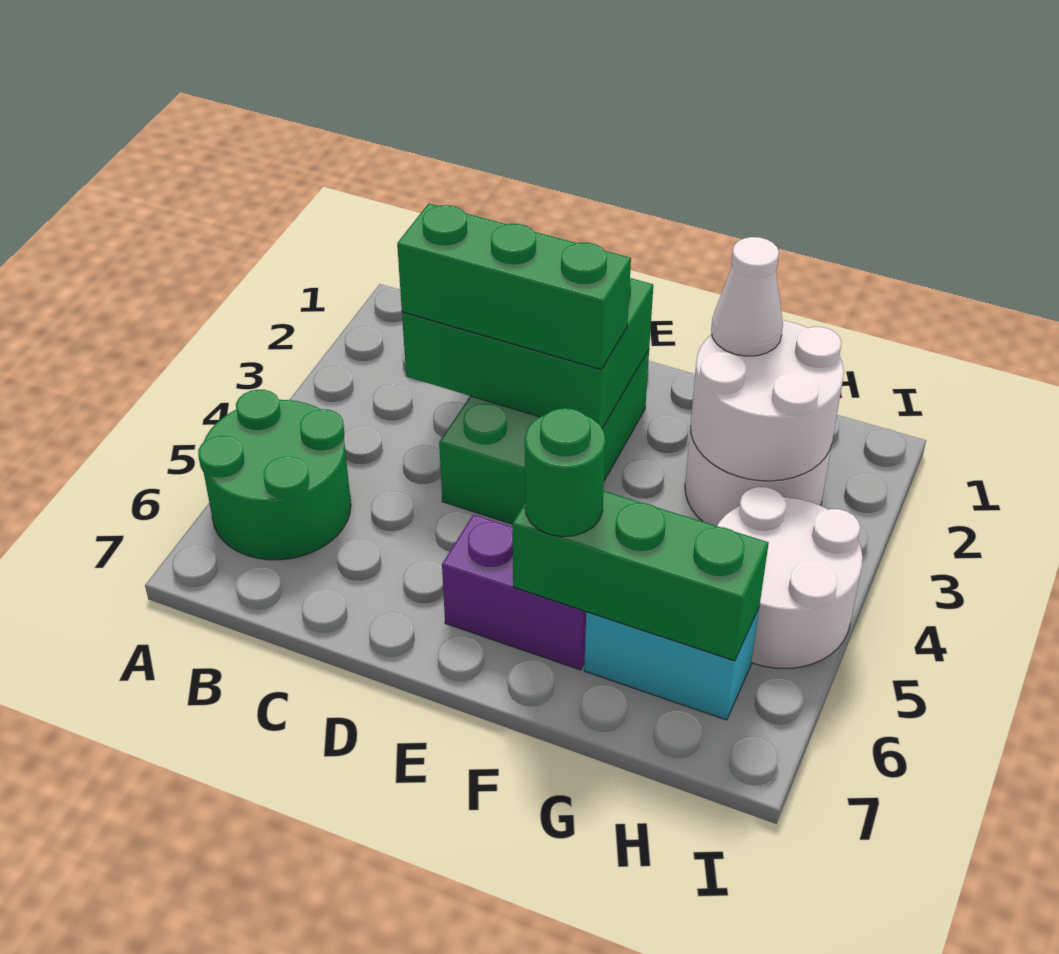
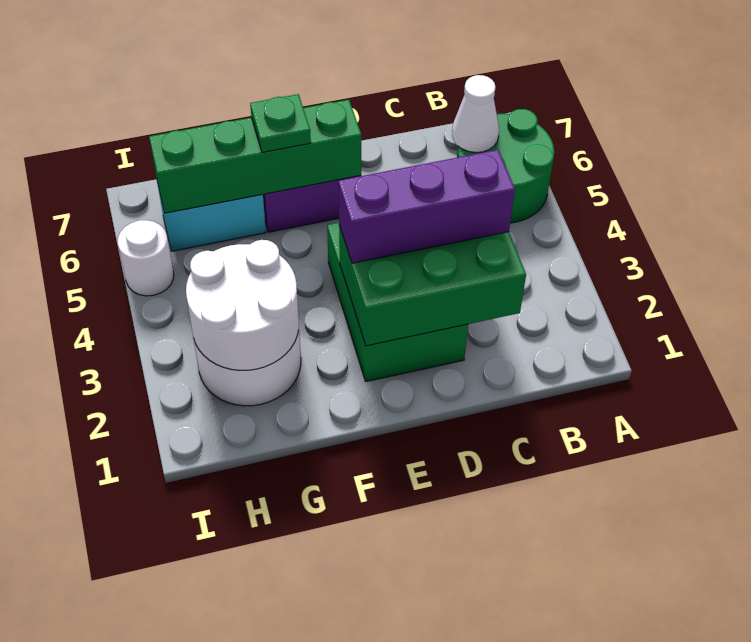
green brick C3:E3 level 3 -> purple brick C3:E3 level 3
green brick F6:H6 level 2 -> green brick E6:H6 level 2
green round brick F6 level 3 -> green plate F6 level 3
white cone G2 level 3 -> white cone B6 level 2
white round brick H4:I5 level 1 -> white round brick I5 level 1

